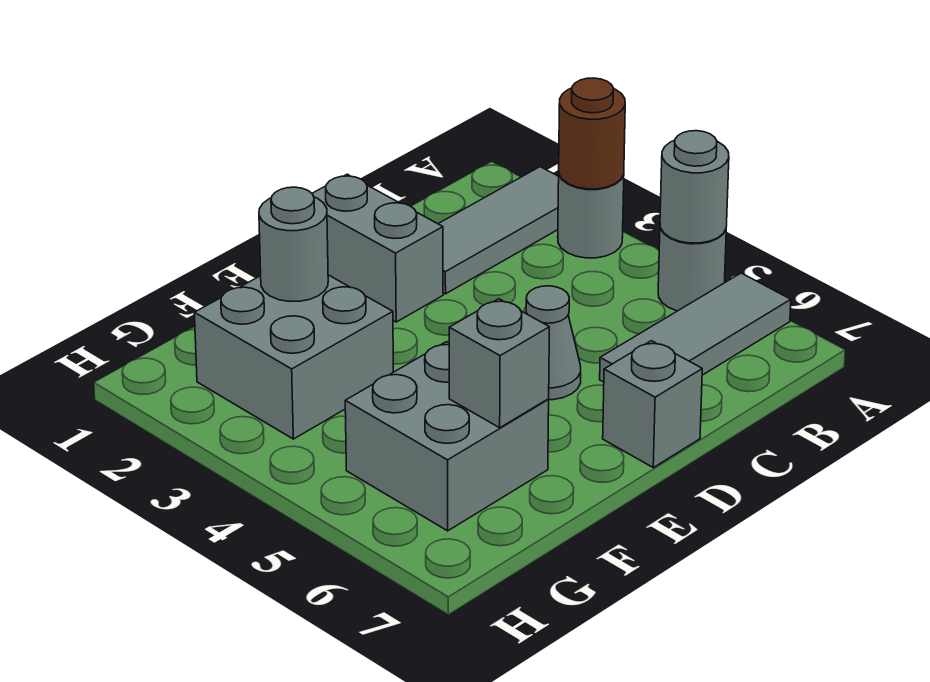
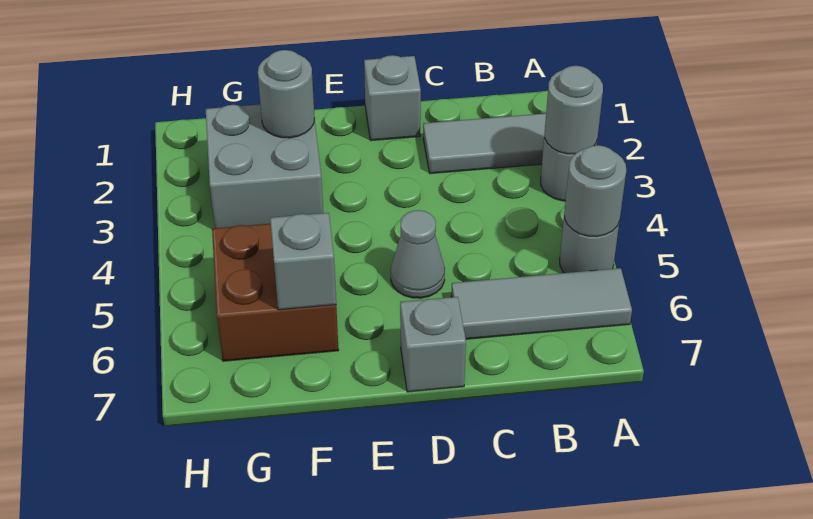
brown round brick A3 level 2 -> grey round brick A3 level 2
grey brick D1:D2 level 1 -> grey brick D1 level 1
grey brick F5:G6 level 1 -> brown brick F5:G6 level 1

